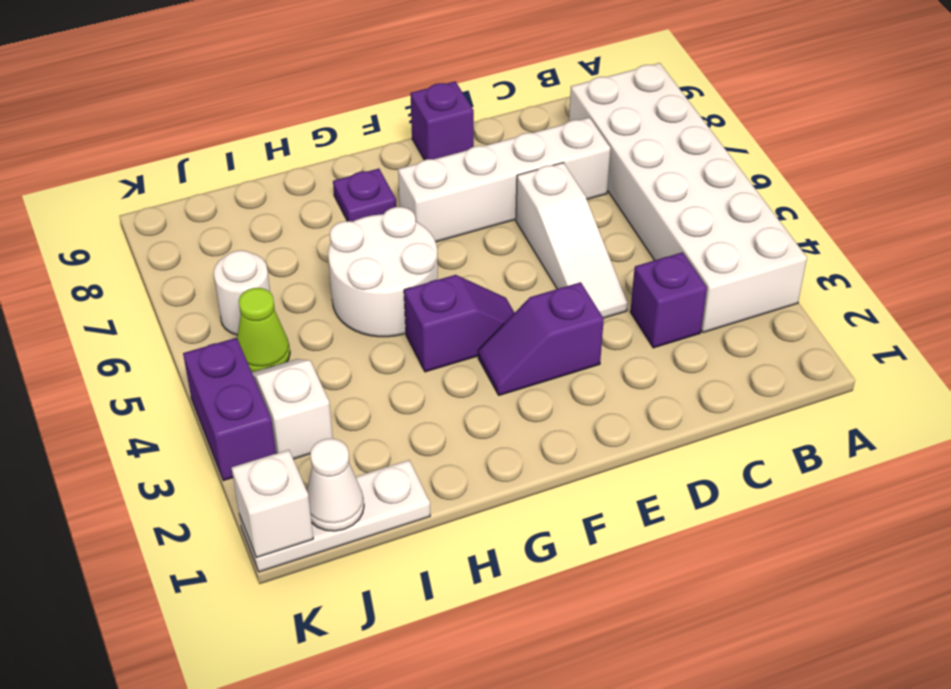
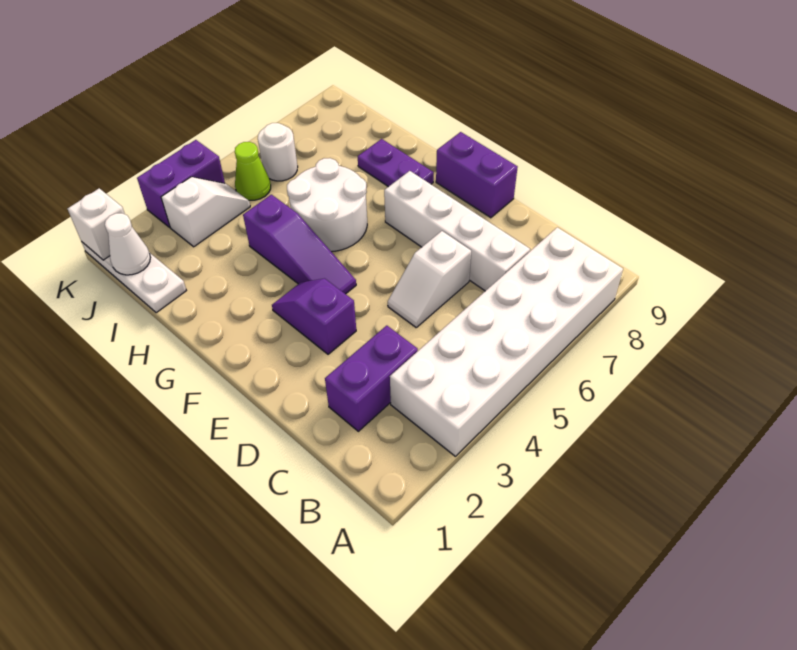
purple brick C3 level 1 -> purple brick C2:C3 level 1
white slope D4:D6 level 1 top 6 -> white slope D5:D6 level 1 top 6
purple brick E9 level 1 -> purple brick E9:F9 level 1
purple slope F4:G4 level 1 top G -> purple slope F4:H4 level 1 top H
purple plate G8 level 1 -> purple plate G8:H8 level 1

